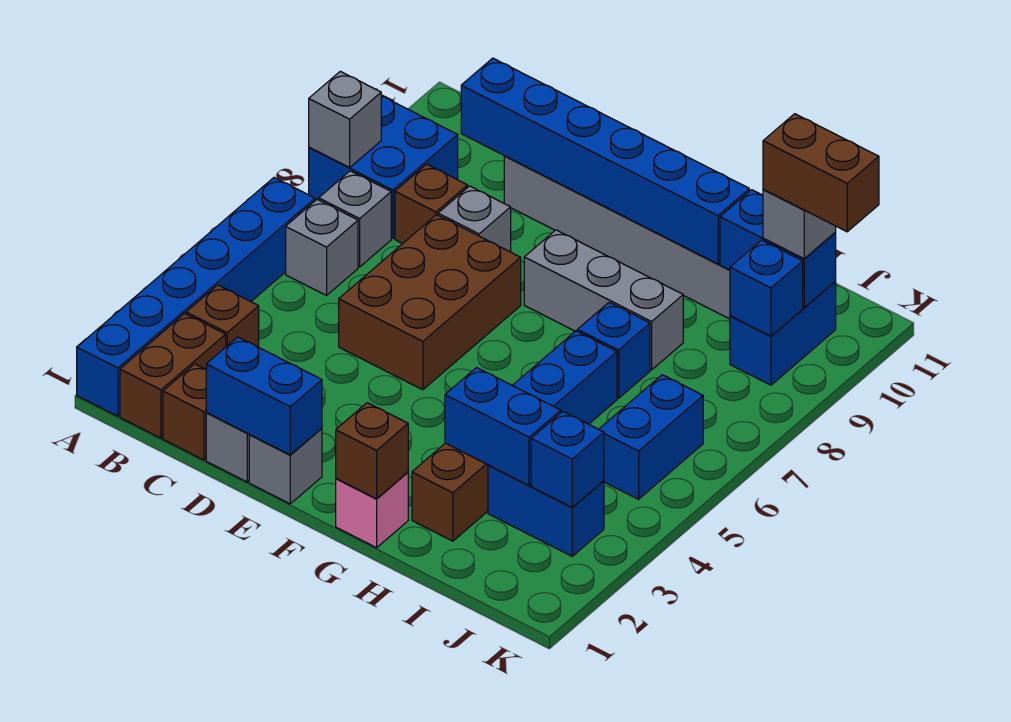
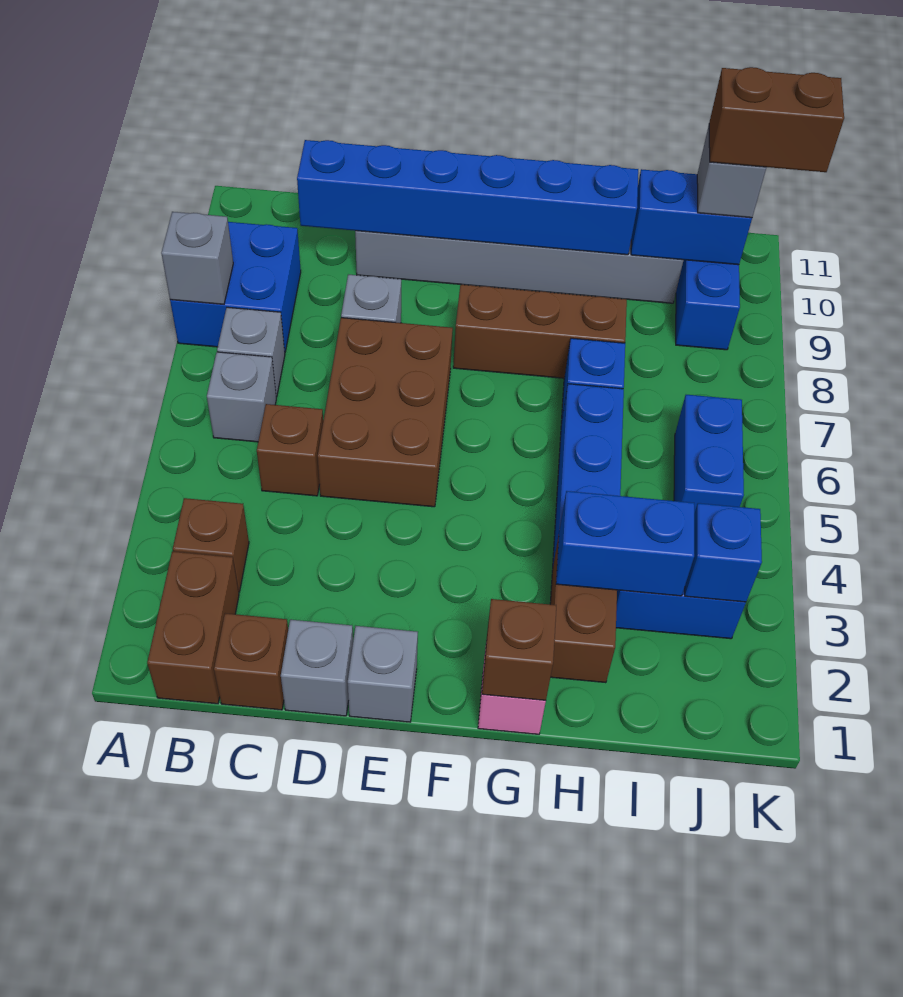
blue brick A1:A6 level 1 -> none
brown brick C8 level 1 -> brown brick C5 level 1
blue brick D1:E1 level 2 -> none
grey brick F8:H8 level 1 -> brown brick F8:H8 level 1
blue brick J9 level 2 -> none

